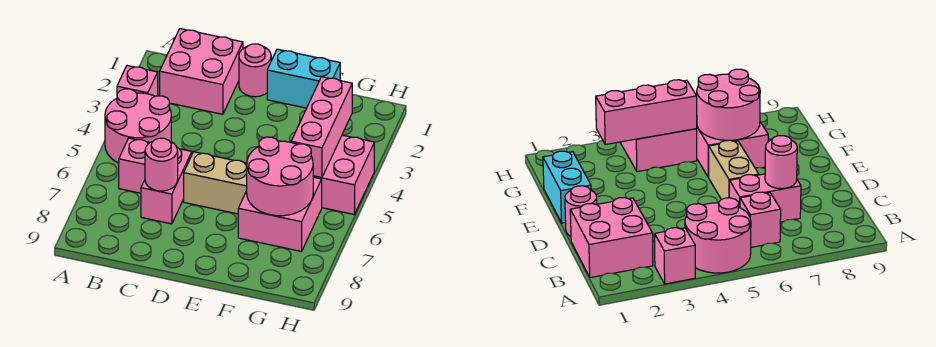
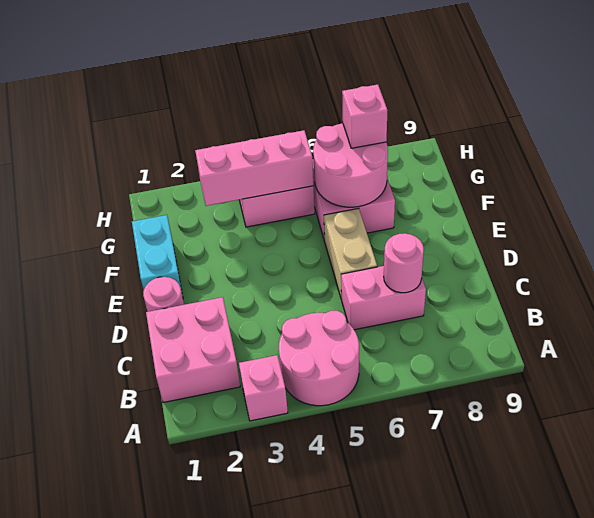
pink brick B6 level 1 -> pink brick G7 level 3

